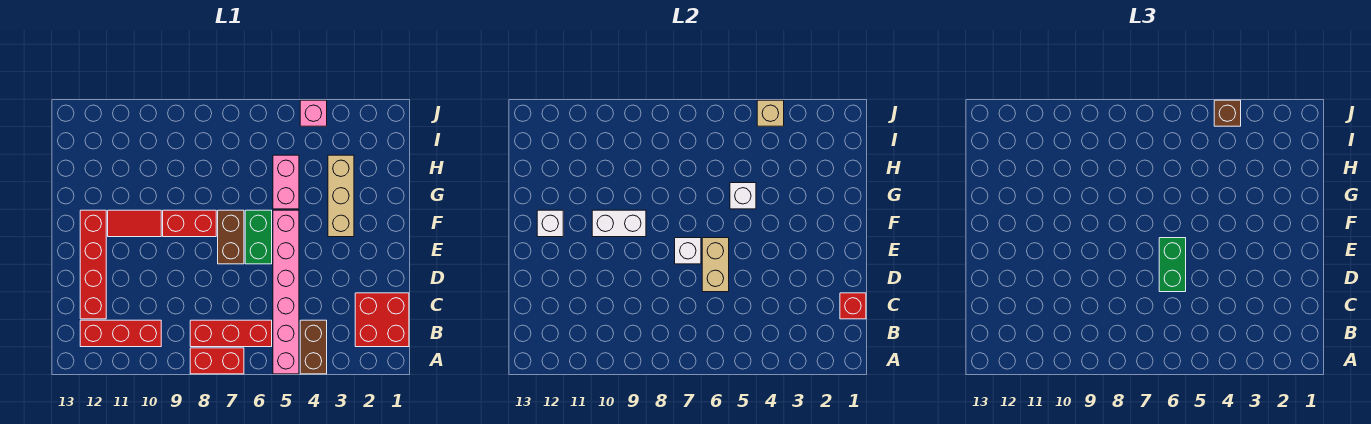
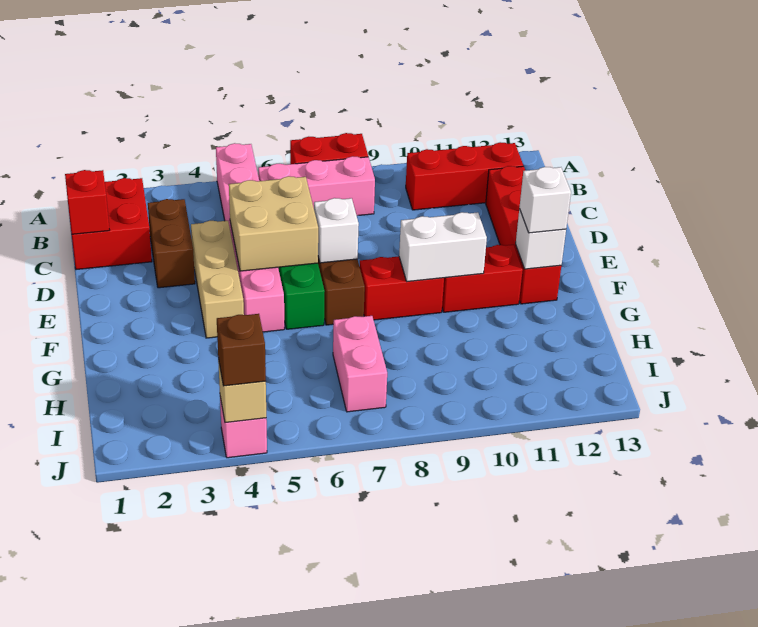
brown brick A4:B4 level 1 -> brown brick C3:D3 level 1
red brick B6:B8 level 1 -> pink brick B6:B8 level 1
tan brick D6:E6 level 2 -> tan brick D5:E6 level 2
green brick D6:E6 level 3 -> none
tan brick F3:H3 level 1 -> tan brick D4:F4 level 1
red tile F10:F11 level 1 -> red brick F10:F11 level 1
pink brick G5:H5 level 1 -> pink brick H7:I7 level 1
white brick G5 level 2 -> white brick F12 level 3

